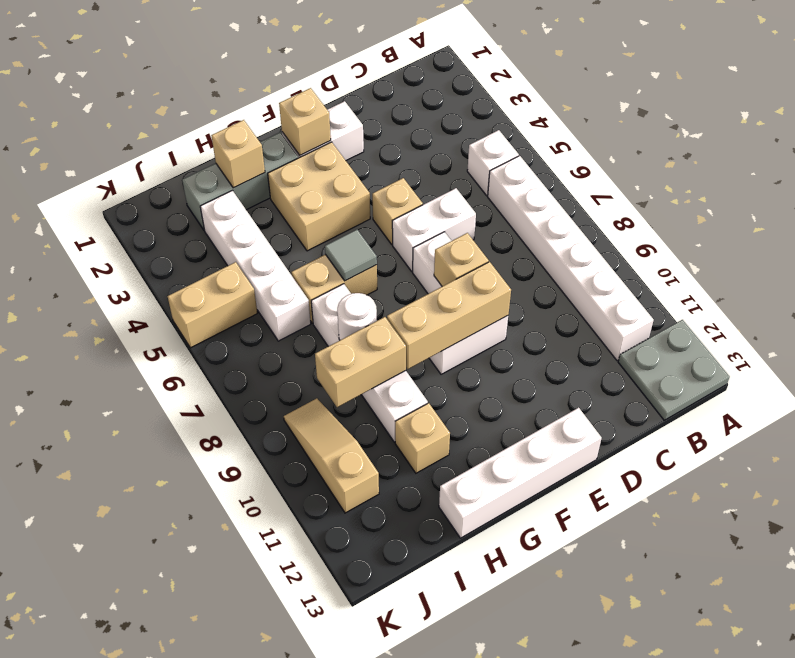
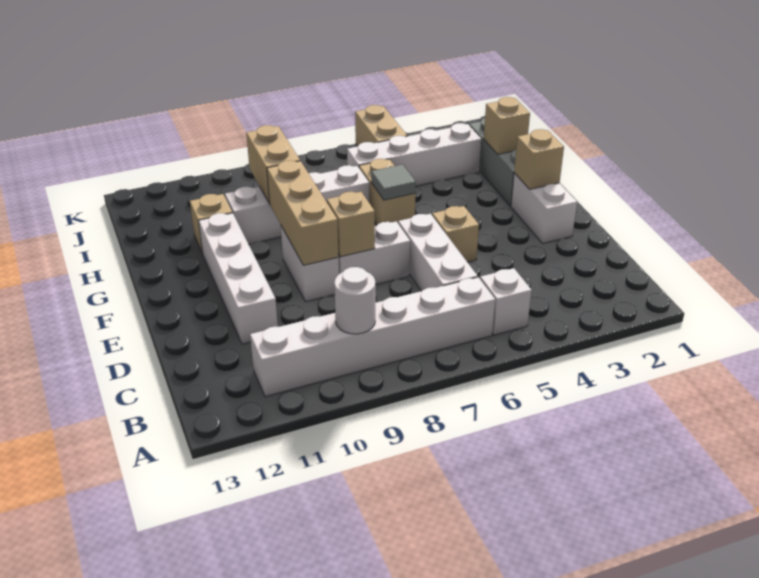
grey plate A12:B13 level 1 -> none
white brick D6:E6 level 1 -> white brick C6:E6 level 1
white brick E13:H13 level 1 -> white brick D11:G11 level 1
tan brick F3:G4 level 1 -> none
white round brick H8 level 2 -> white round brick B9 level 2
tan slope J9:J11 level 1 top 11 -> none

